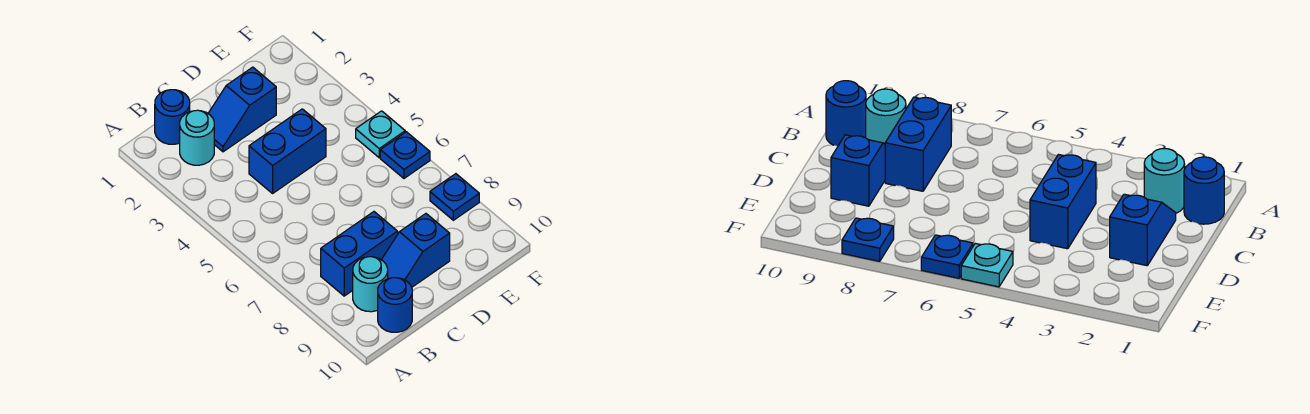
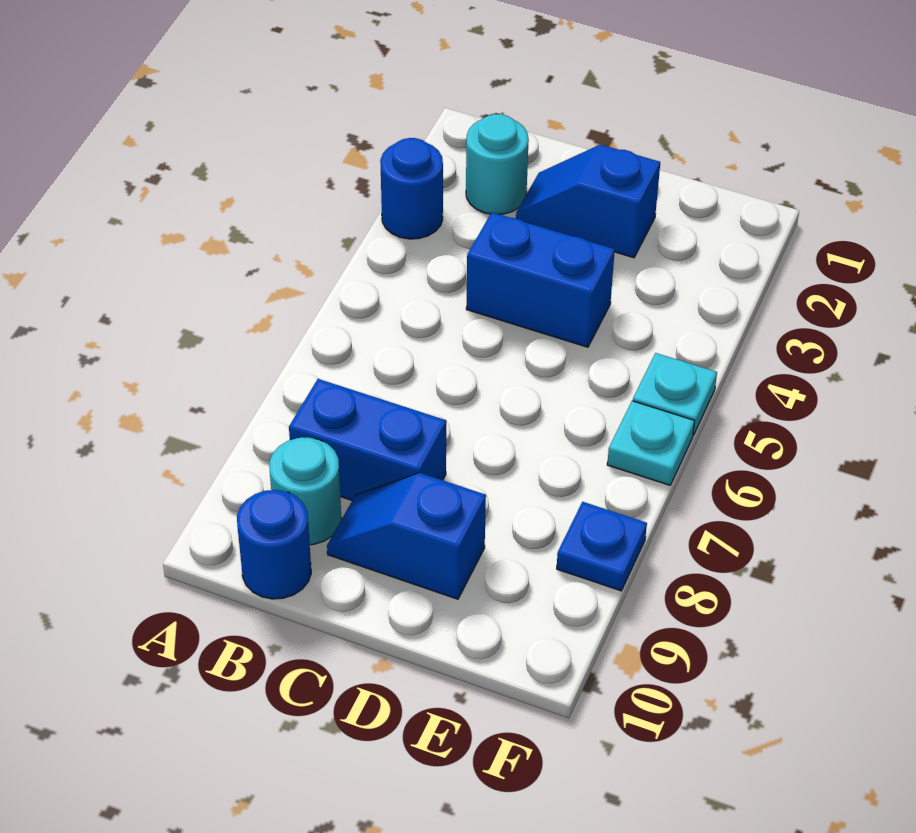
blue round brick B1 level 1 -> blue round brick A3 level 1
blue plate F6 level 1 -> cyan plate F6 level 1

